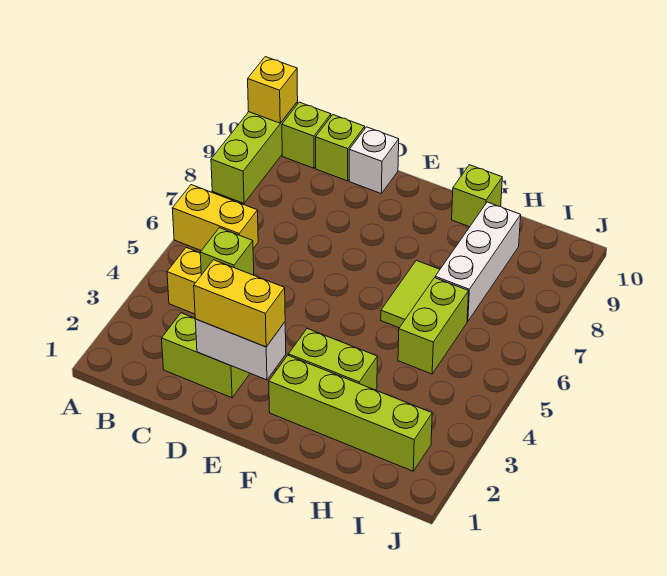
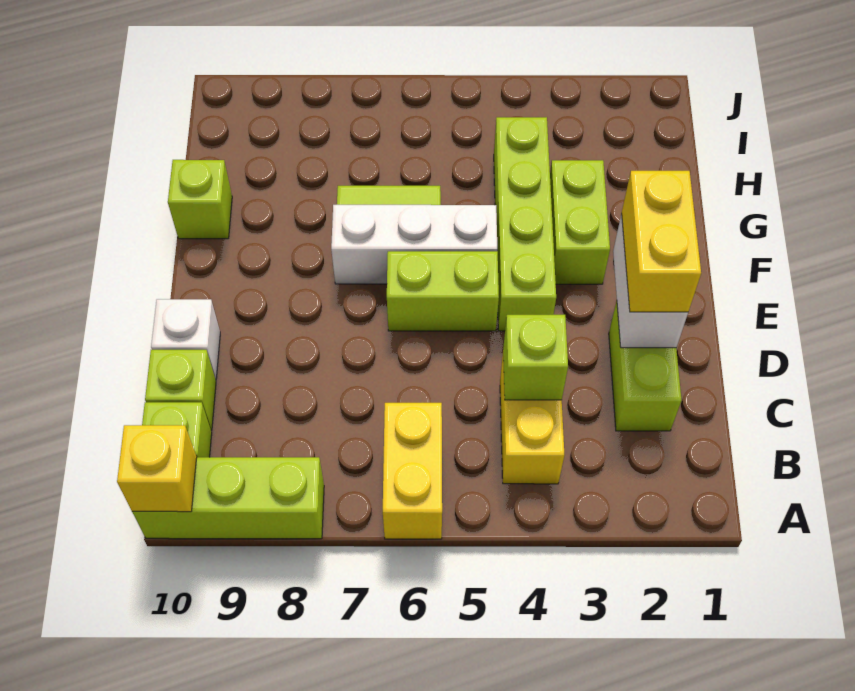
lime brick F2:I2 level 1 -> lime brick E4:H4 level 1
lime brick H5:H6 level 1 -> lime brick E5:E6 level 1
white brick H7:H9 level 1 -> white brick F5:F7 level 1

